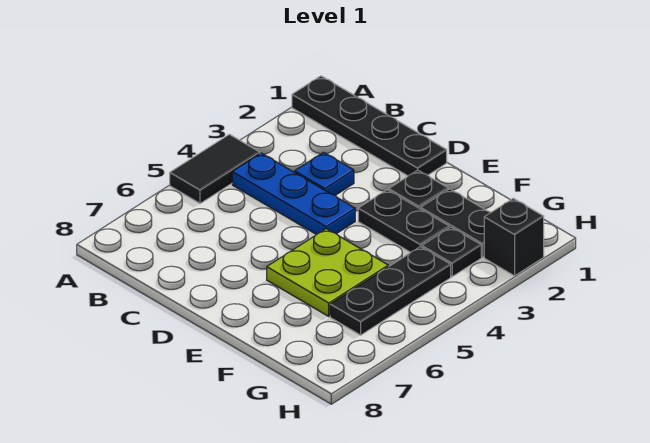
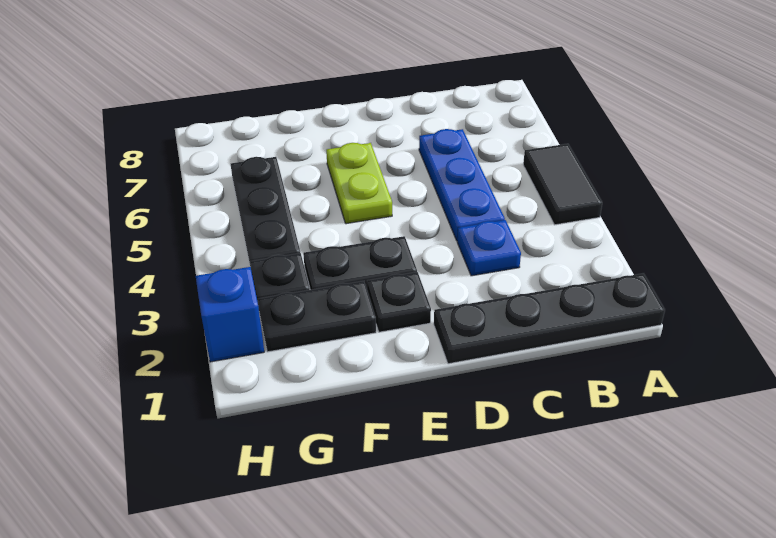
blue plate B4:D4 level 1 -> blue plate C4:C6 level 1
lime plate E5:F6 level 1 -> lime plate E5:E6 level 1
black brick H2 level 1 -> blue brick H2 level 1

